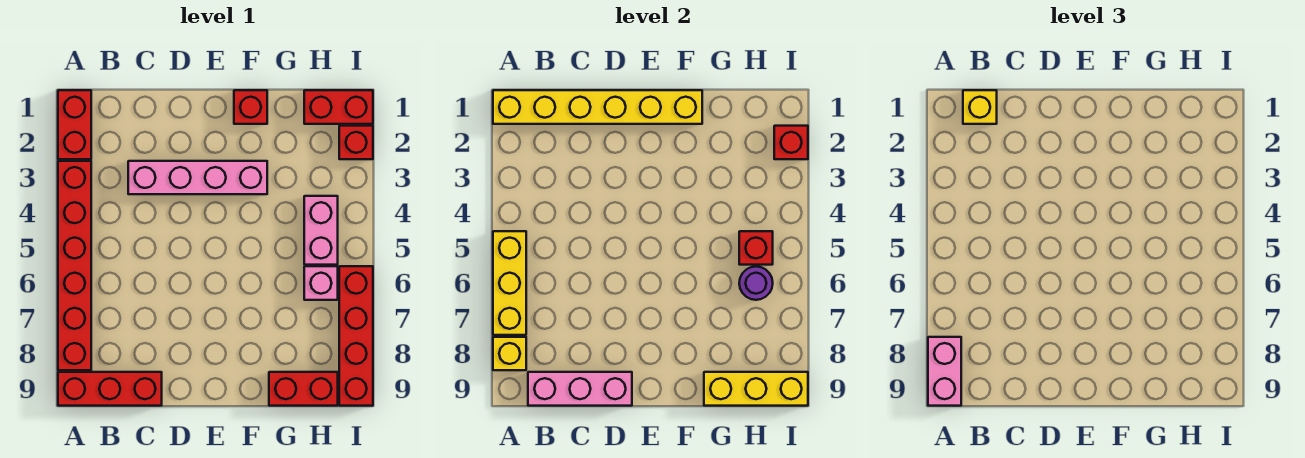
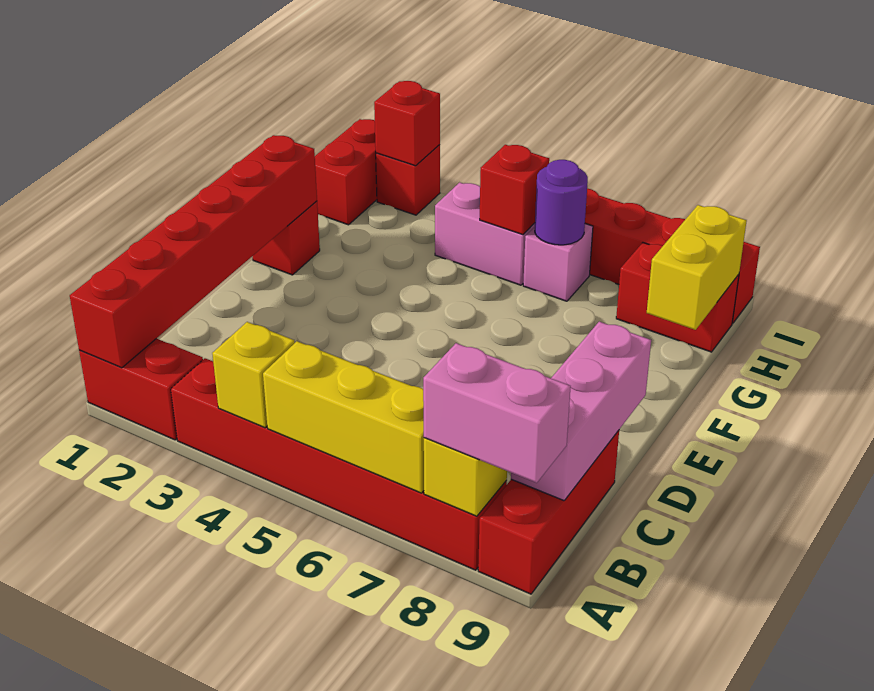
yellow brick A1:F1 level 2 -> red brick A1:F1 level 2
yellow brick B1 level 3 -> yellow brick A4 level 2
pink brick C3:F3 level 1 -> none
red brick G9:H9 level 1 -> red brick H8:H9 level 1
yellow brick G9:I9 level 2 -> yellow brick G9:H9 level 2

